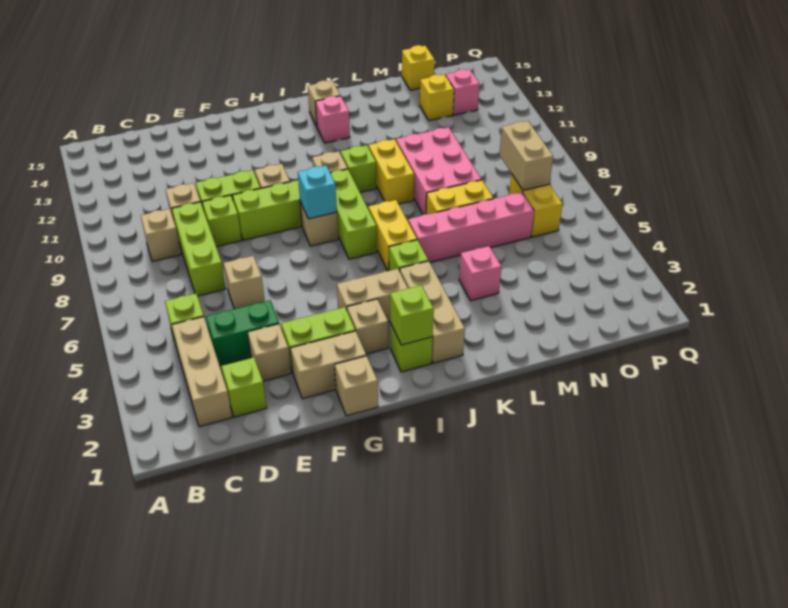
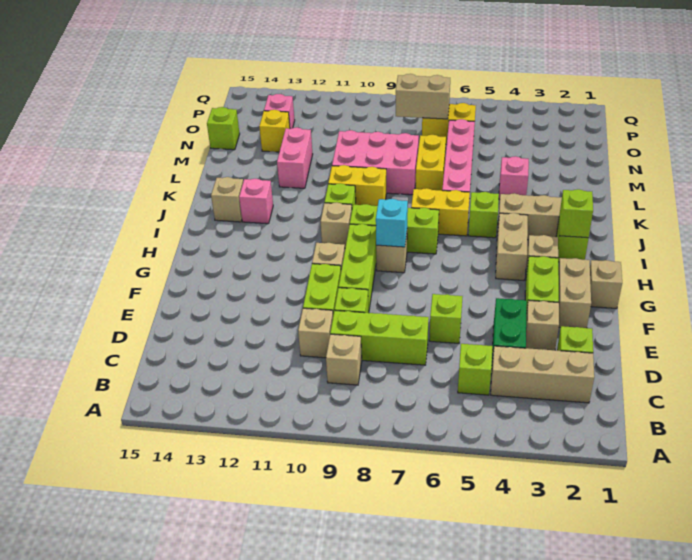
tan brick E6 level 1 -> lime brick E6 level 1
none -> pink brick L12:M12 level 1
yellow brick N15 level 1 -> lime brick N15 level 1

